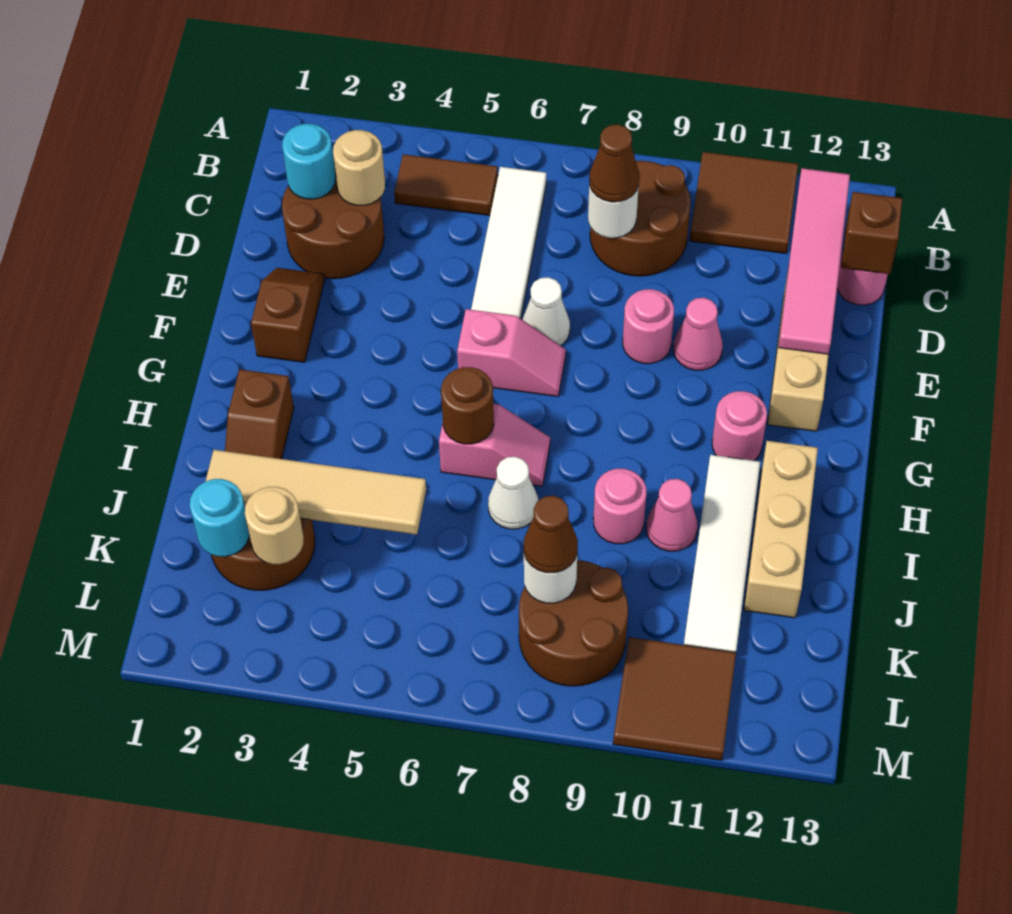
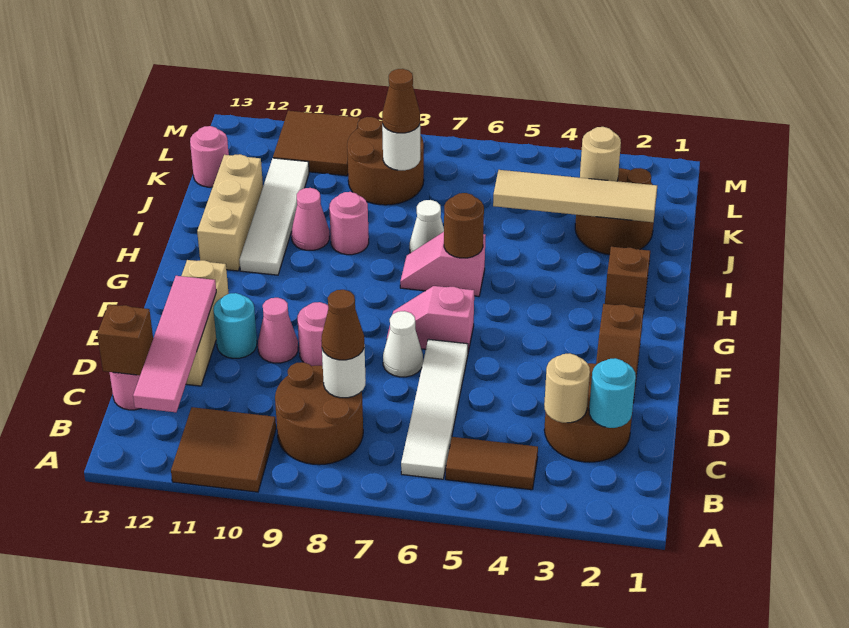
pink round brick G11 level 1 -> pink round brick K13 level 1
cyan round brick K2 level 2 -> cyan round brick E11 level 1

